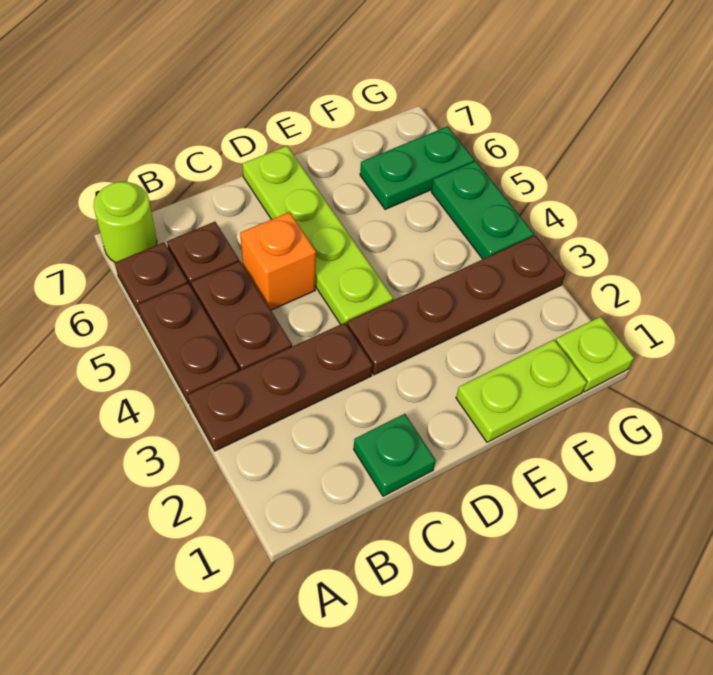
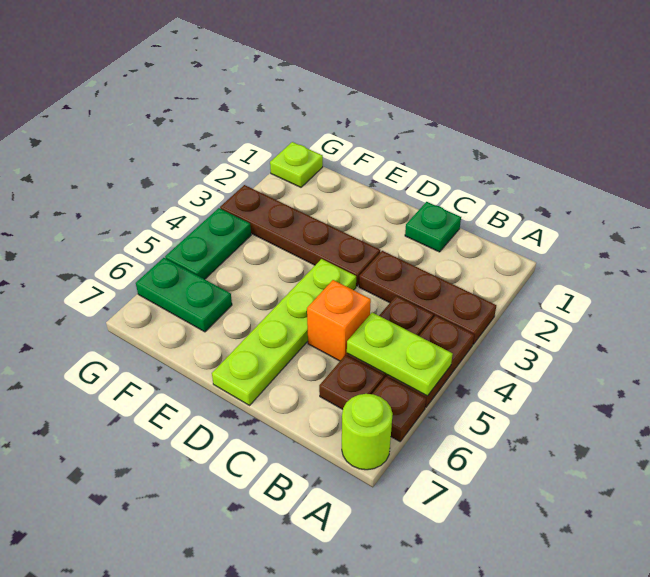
lime plate E1:F1 level 1 -> lime plate A5:B5 level 2

